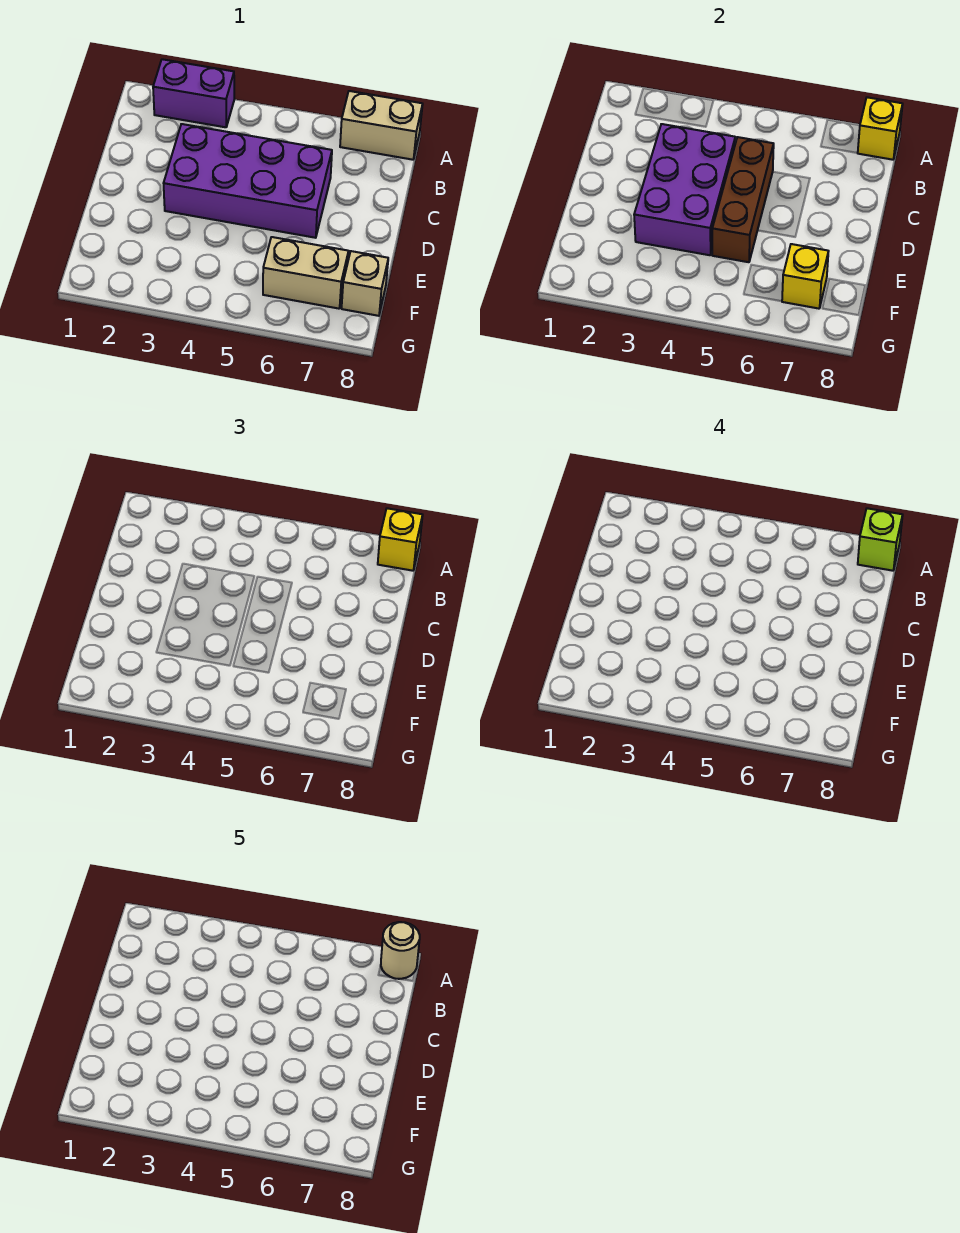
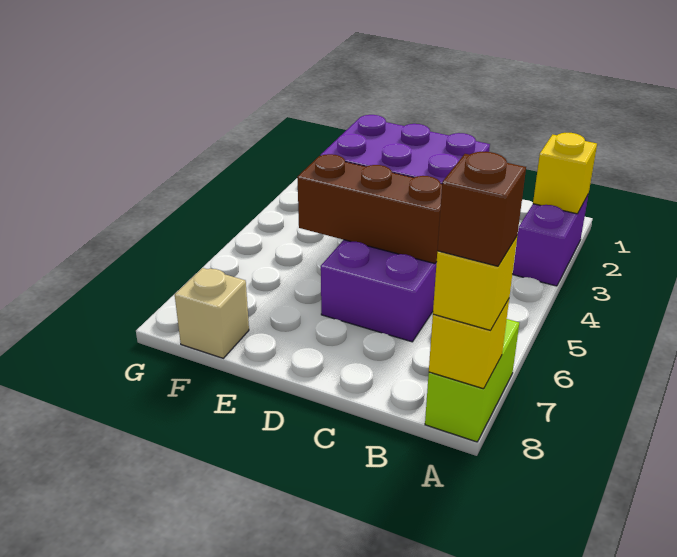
tan brick A7:A8 level 1 -> lime brick A7:A8 level 1
lime brick A8 level 4 -> brown brick A8 level 4
tan round brick A8 level 5 -> none
tan brick F6:F7 level 1 -> none
yellow brick F7 level 2 -> yellow brick A2 level 2

